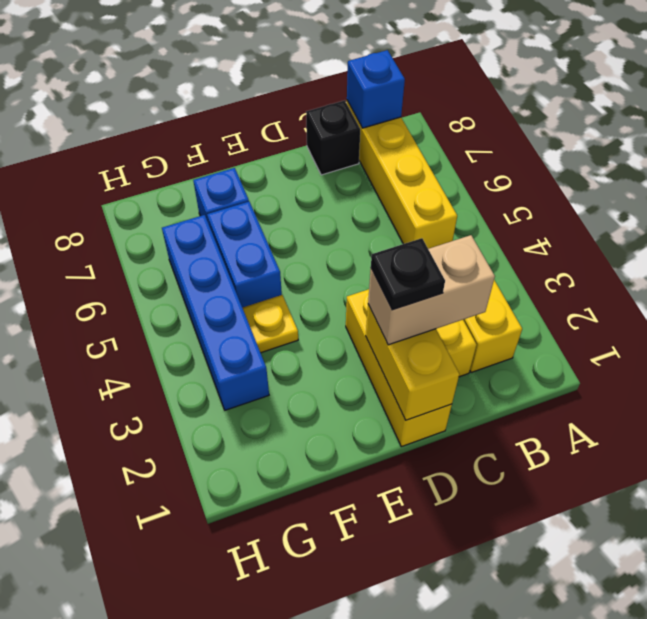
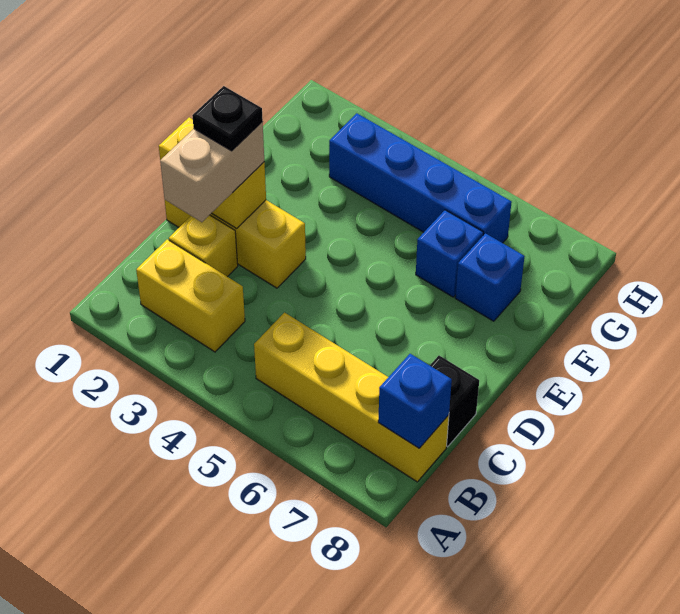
yellow plate F4 level 1 -> none
blue brick F5:F6 level 1 -> blue brick F6 level 1

